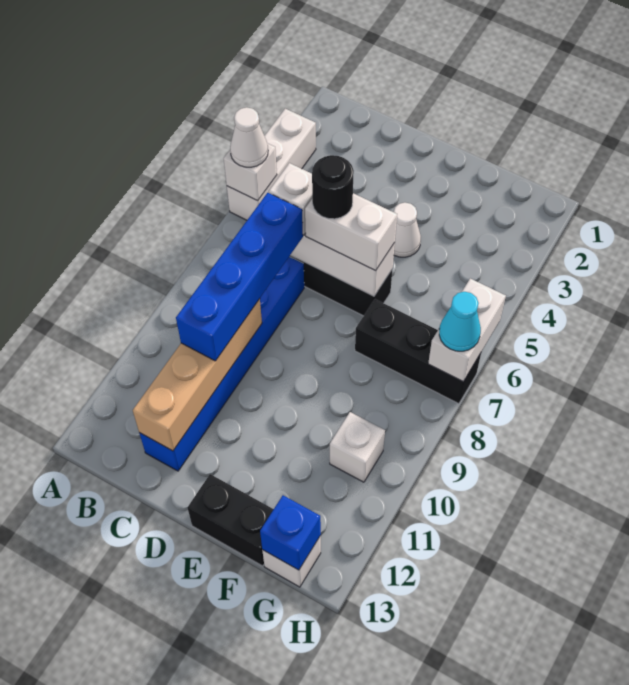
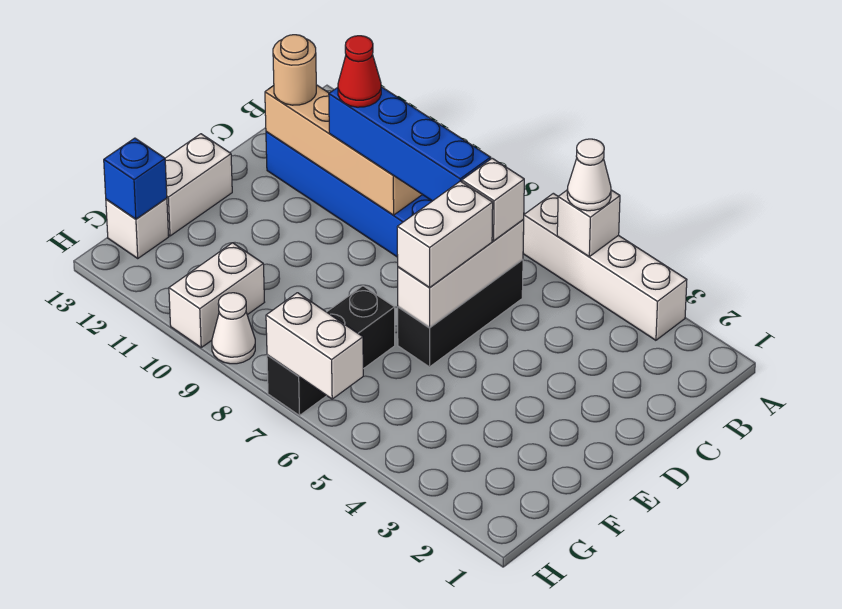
white brick A3:A5 level 1 -> white brick A3:A6 level 1
none -> red cone C10 level 4
none -> tan round brick C12 level 3
black round brick D6 level 4 -> none
white cone E4 level 1 -> white cone H9 level 1
black brick E13:F13 level 1 -> white brick E13:F13 level 1
white brick G10 level 1 -> white brick G10:H10 level 1
cyan cone H7 level 3 -> none

